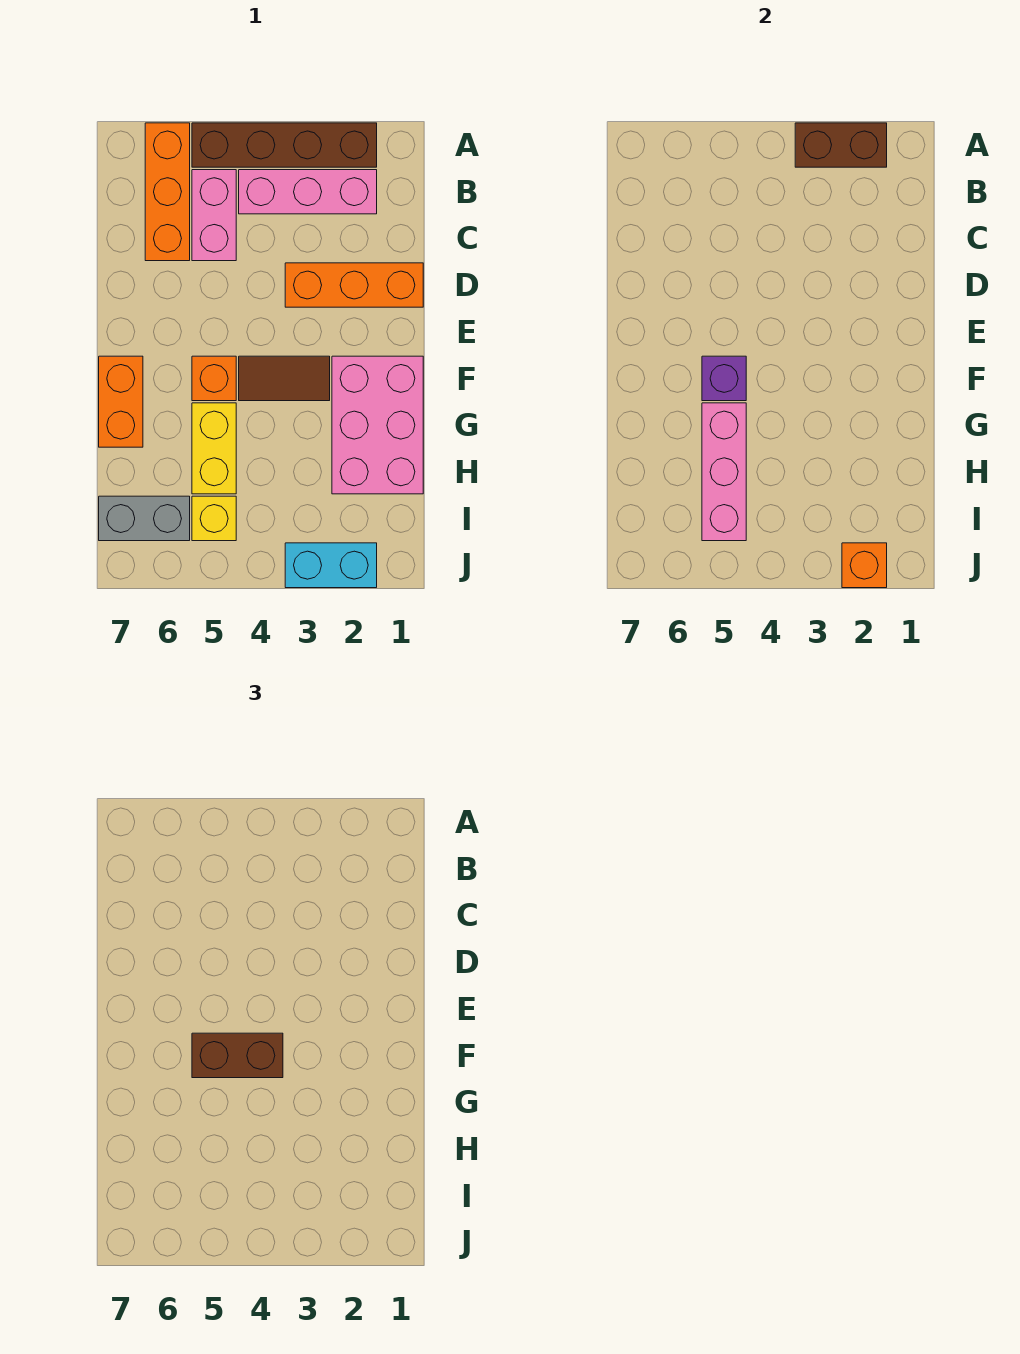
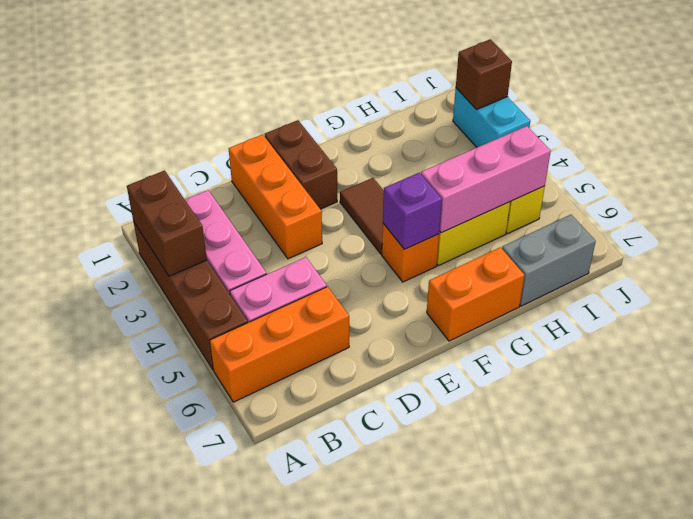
pink brick F1:H2 level 1 -> none
brown brick F4:F5 level 3 -> brown brick E1:E2 level 1
grey brick I6:I7 level 1 -> grey brick H7:I7 level 1
orange brick J2 level 2 -> brown brick J2 level 2

